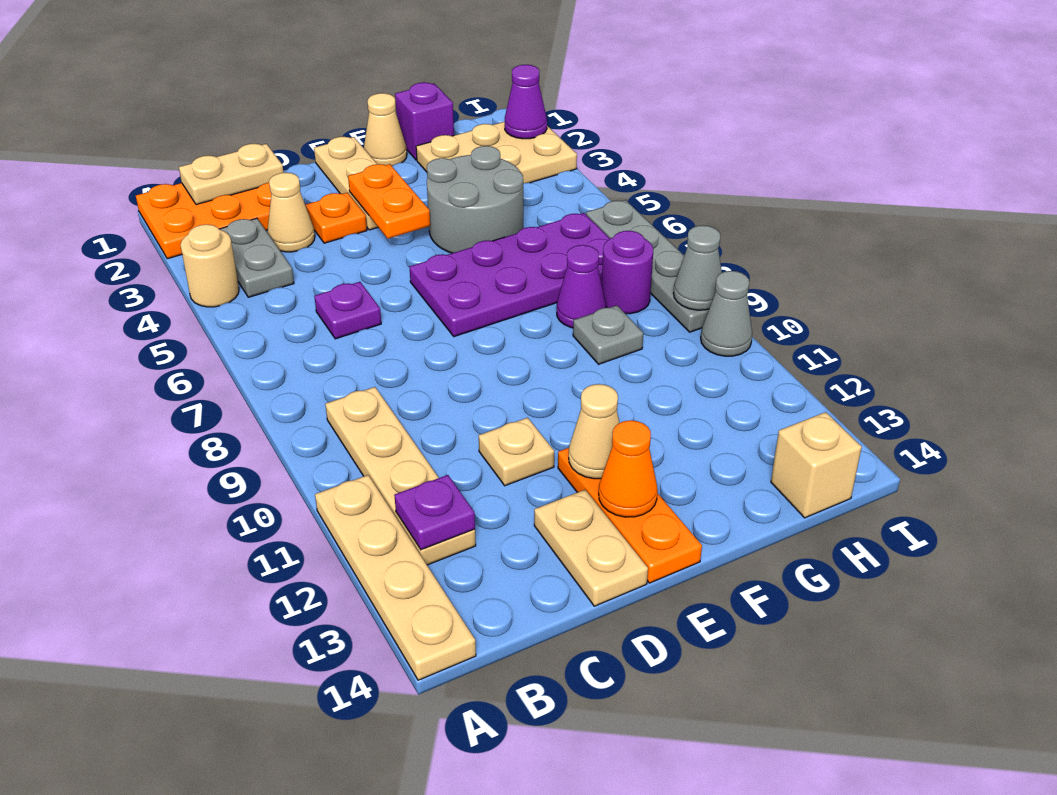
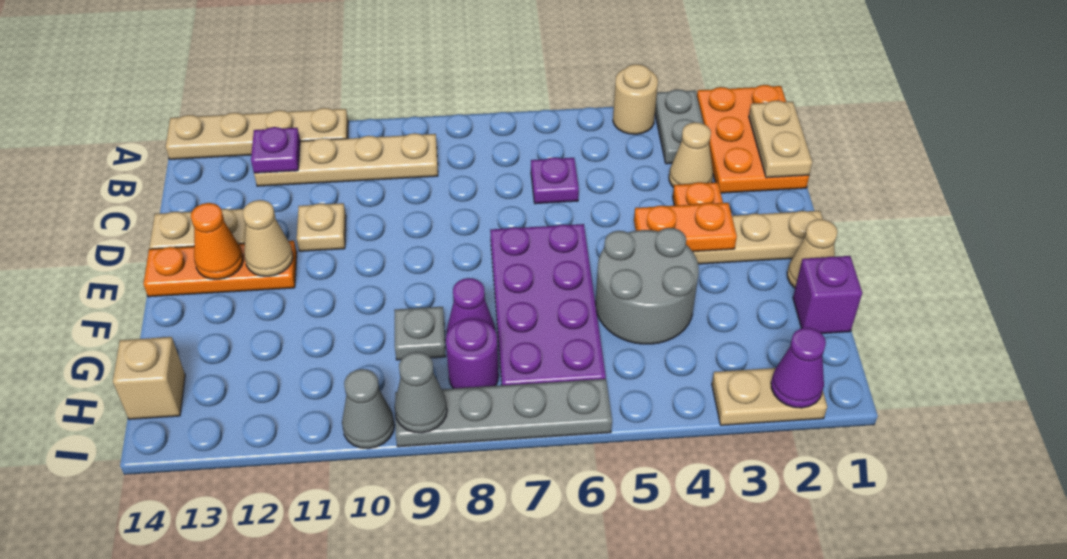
grey plate B3:B4 level 1 -> grey plate A3:B3 level 1
tan plate G2:I3 level 1 -> tan plate I2:I3 level 1

